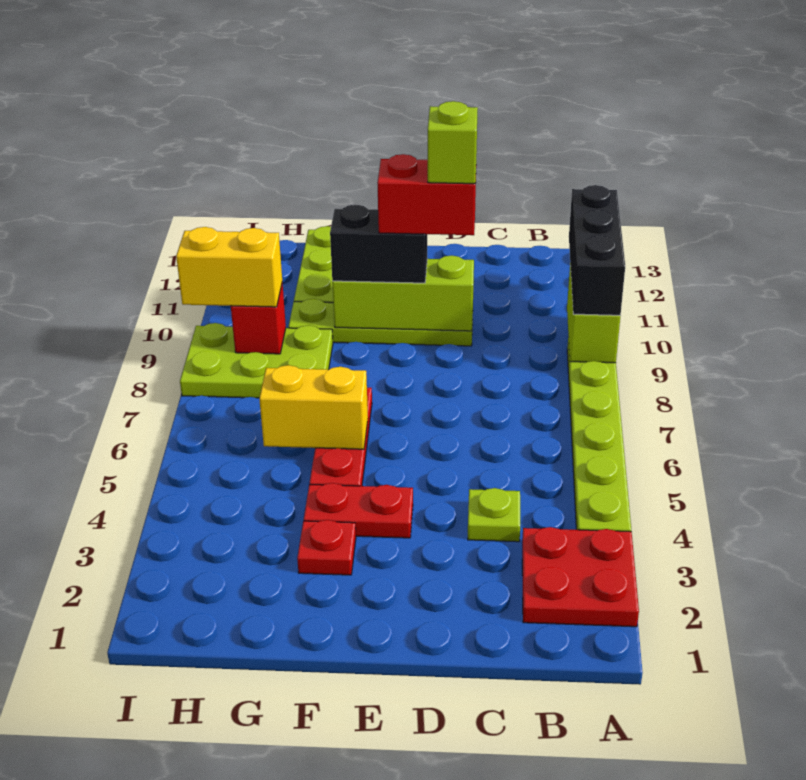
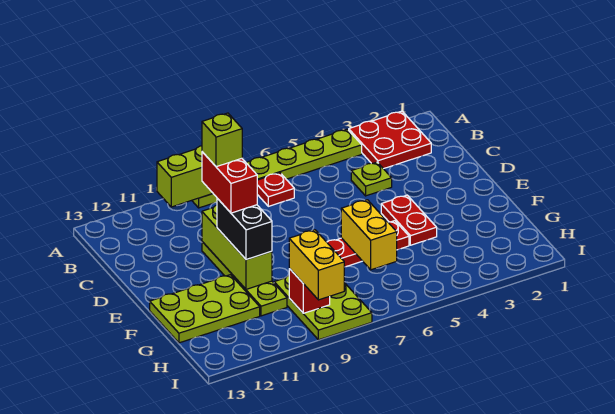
black brick A9:A11 level 3 -> none
red plate F3 level 1 -> red plate B7 level 1

